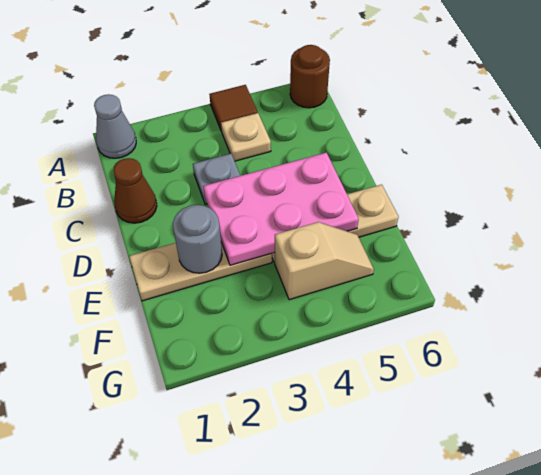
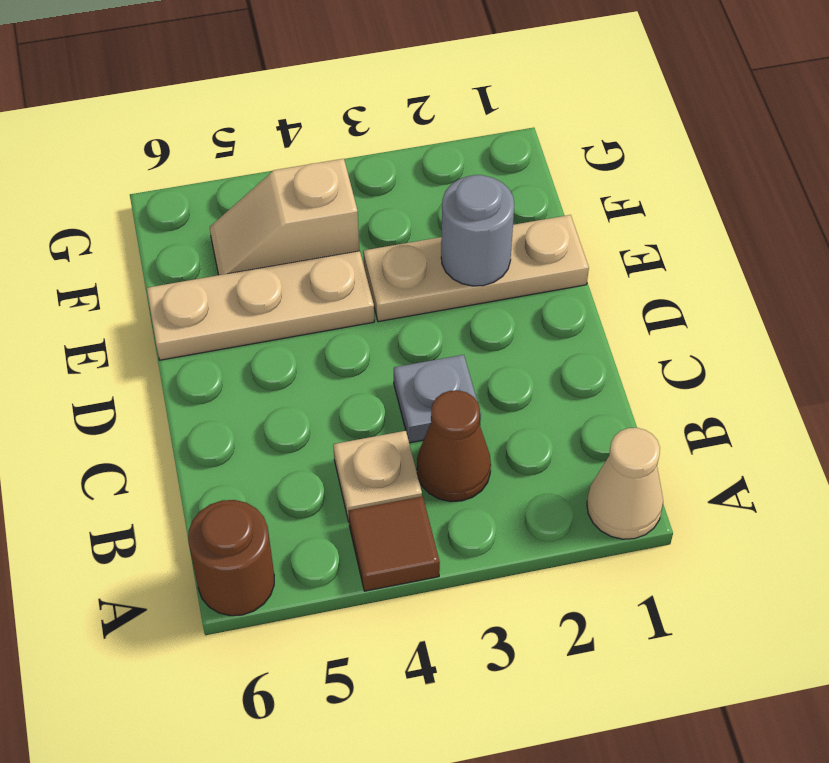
grey cone A1 level 1 -> tan cone A1 level 1
brown cone C1 level 1 -> brown cone B3 level 1
pink plate D3:E5 level 2 -> none

